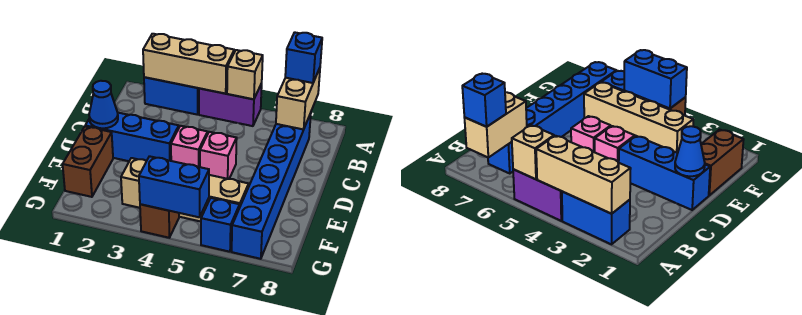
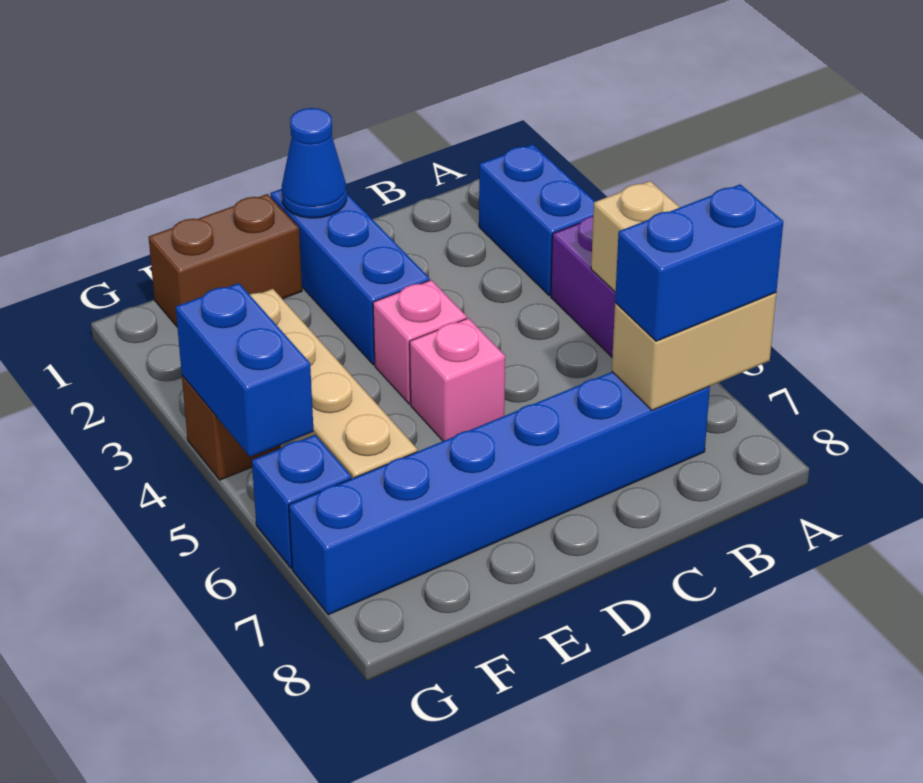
tan brick A2:A4 level 2 -> none
blue brick A7 level 3 -> blue brick A7:B7 level 3

